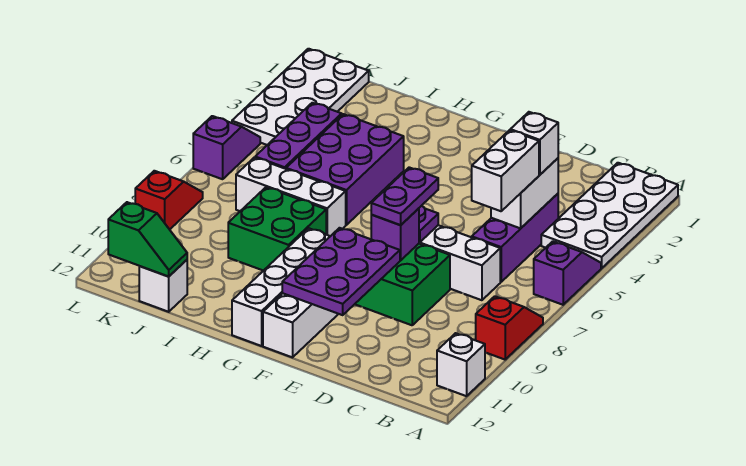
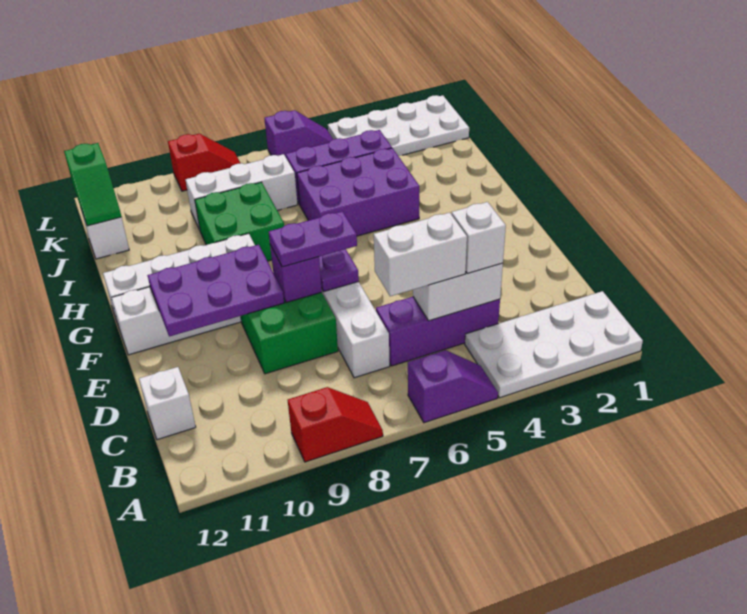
white brick A11 level 1 -> white brick C12 level 1
white brick H7:J7 level 1 -> white brick J7:J9 level 1

